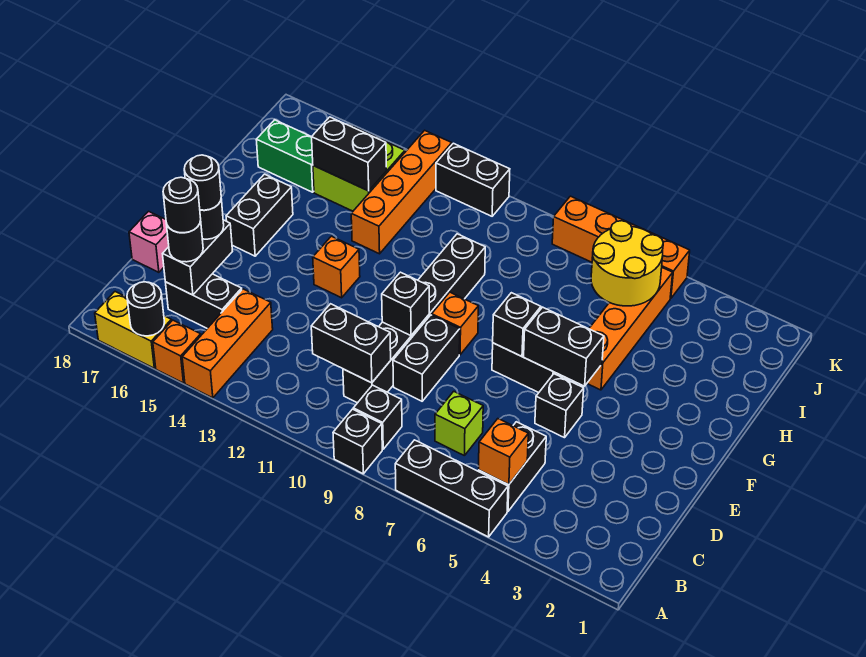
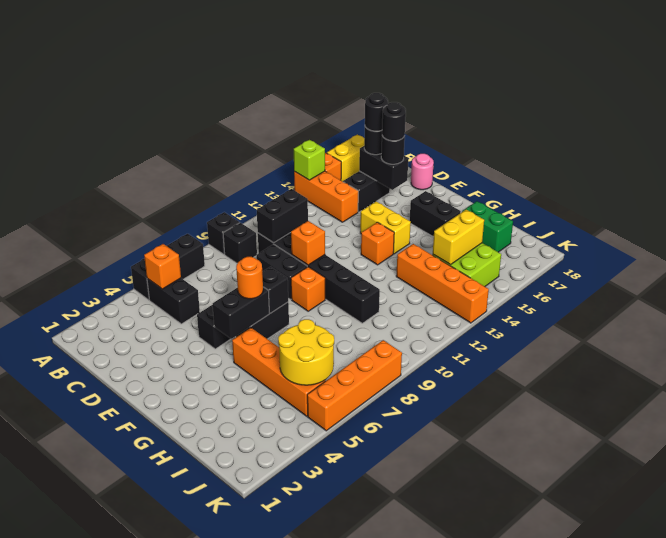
black round brick A16 level 2 -> none
lime brick C7 level 1 -> lime brick A14 level 2
pink brick D18 level 1 -> pink round brick D18 level 1
black brick E10 level 2 -> orange brick E10 level 2
none -> yellow brick E14:F14 level 1
none -> orange round brick F6 level 3
black brick I14:I15 level 2 -> yellow brick I14:I15 level 2
green brick I16:I17 level 1 -> green brick H17:I17 level 1
black brick K11:K12 level 1 -> none

